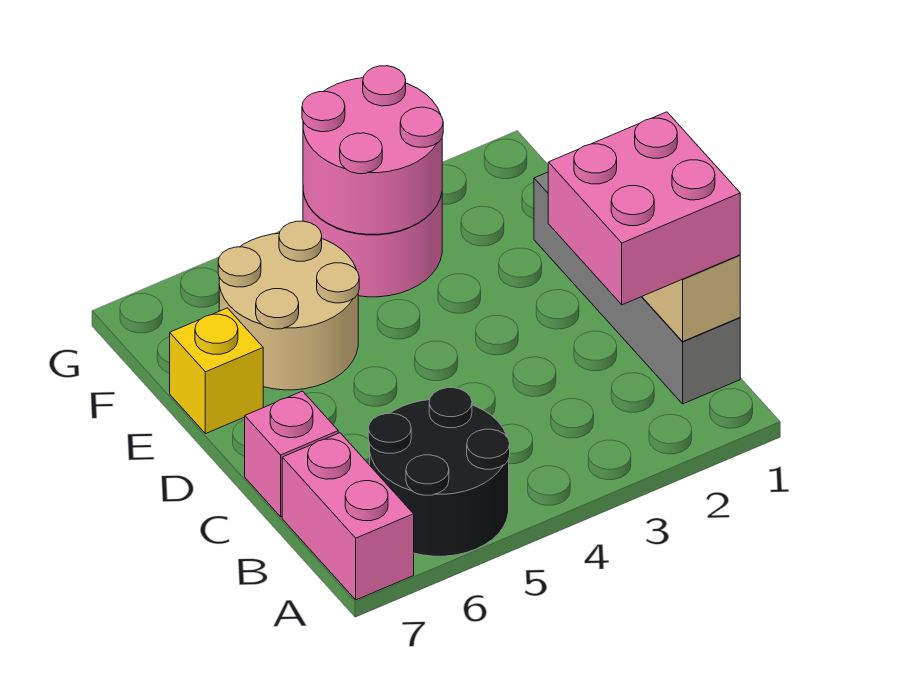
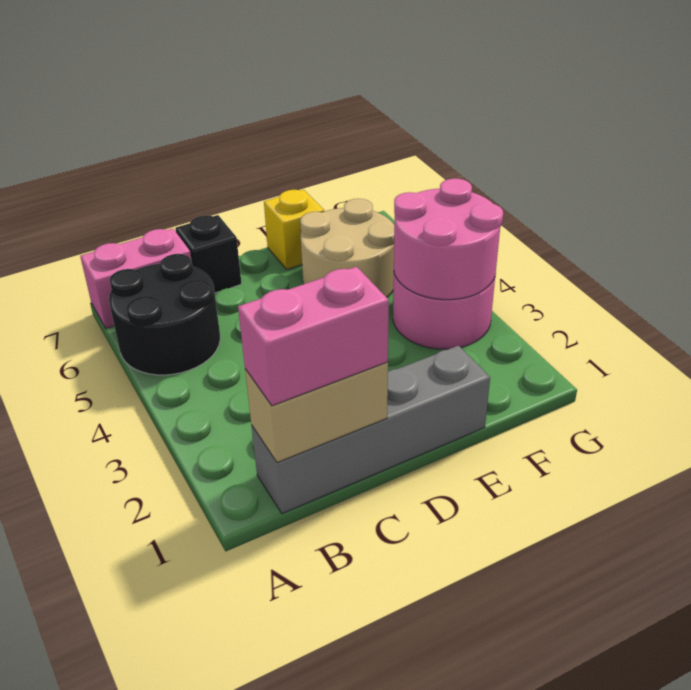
pink brick B1:C2 level 3 -> pink brick B1:C1 level 3
pink brick C7 level 1 -> black brick C7 level 1

